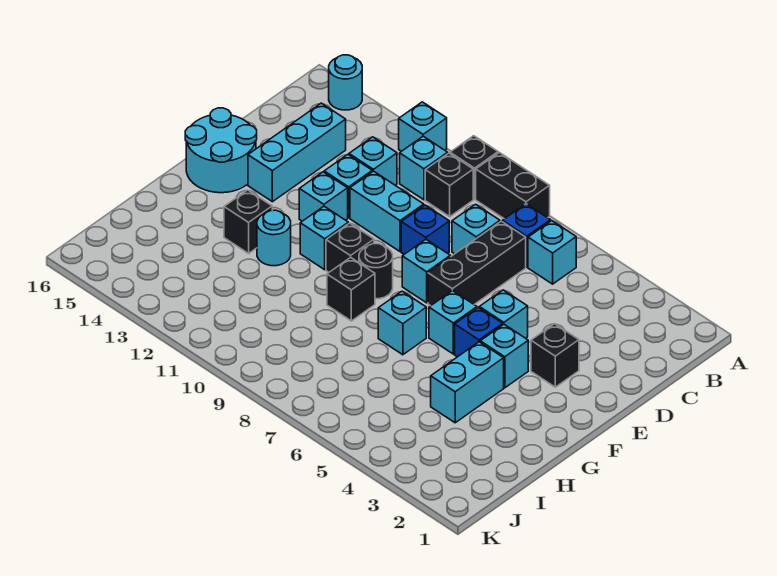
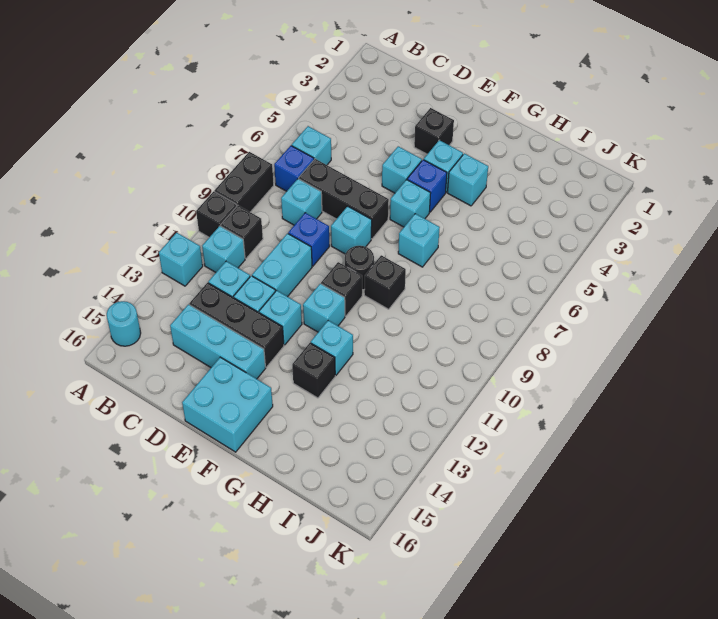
none -> black brick C13:E13 level 1
cyan round brick E15:F16 level 1 -> cyan brick E15:F16 level 1
cyan brick G4:H4 level 1 -> cyan brick G4 level 1
cyan round brick G12 level 1 -> cyan brick G12 level 1

